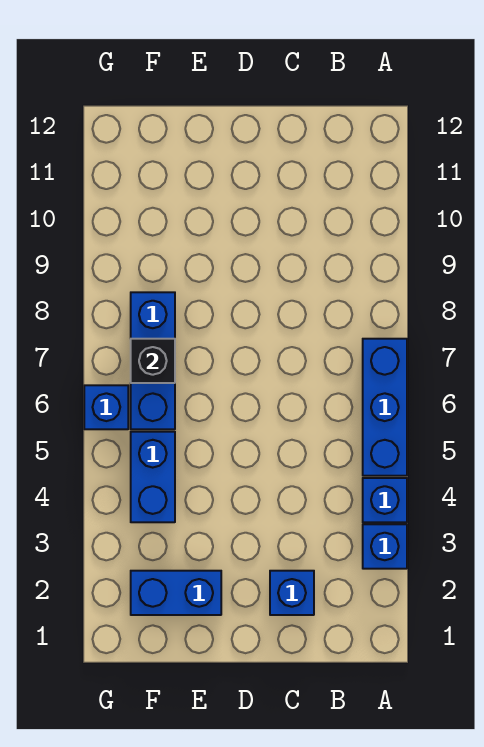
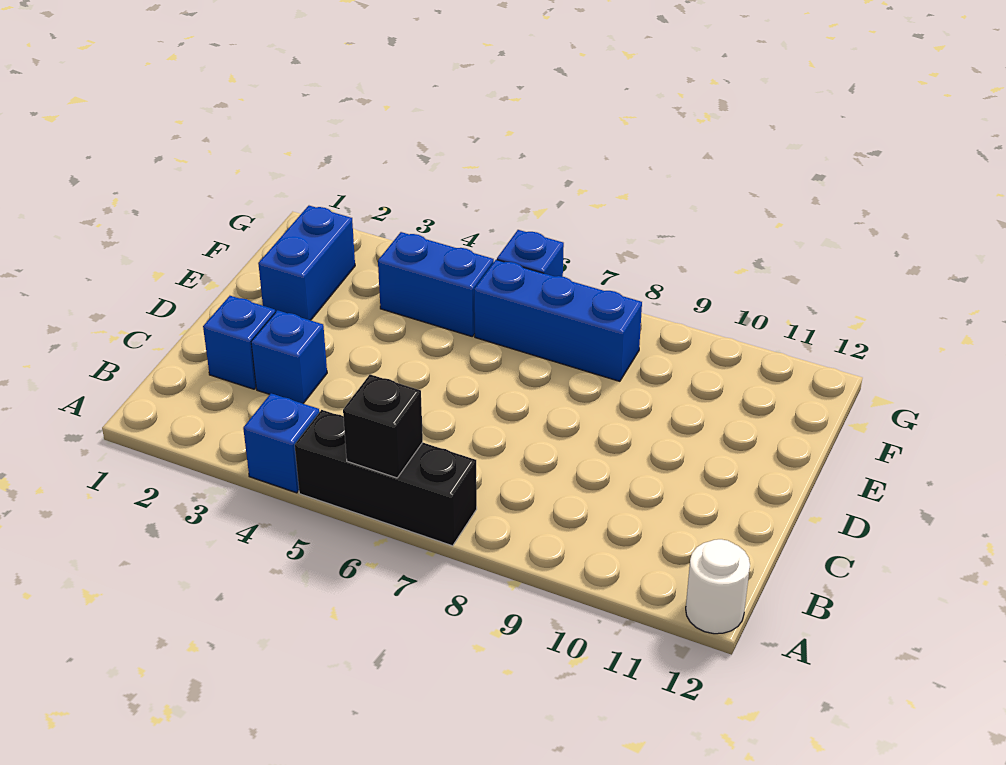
blue brick A3 level 1 -> blue brick C3 level 1
blue brick A5:A7 level 1 -> black brick A5:A7 level 1
none -> white round brick A12 level 1
black brick F7 level 2 -> black brick A6 level 2

